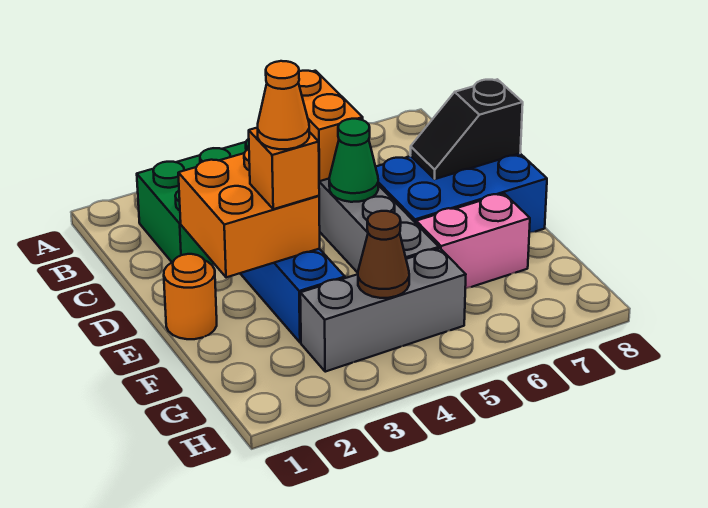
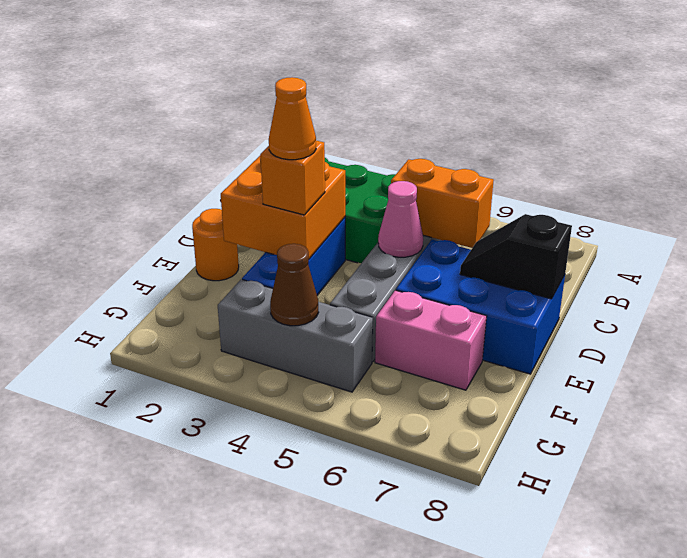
orange brick B5:C5 level 2 -> orange brick C5:C6 level 2
green cone D5 level 2 -> pink cone D5 level 2

